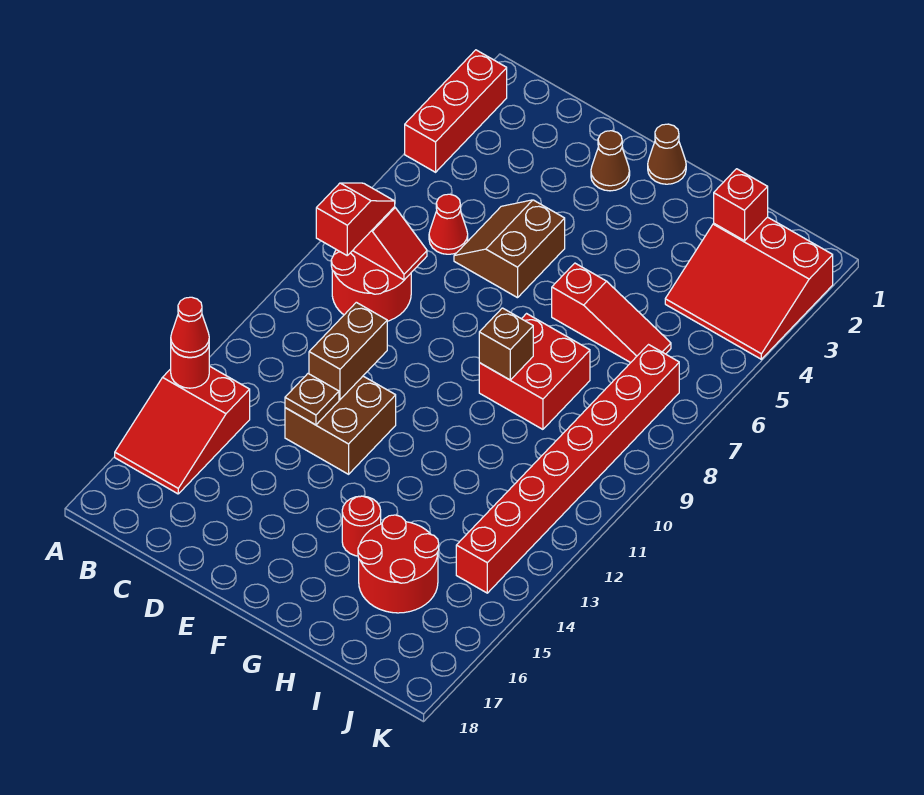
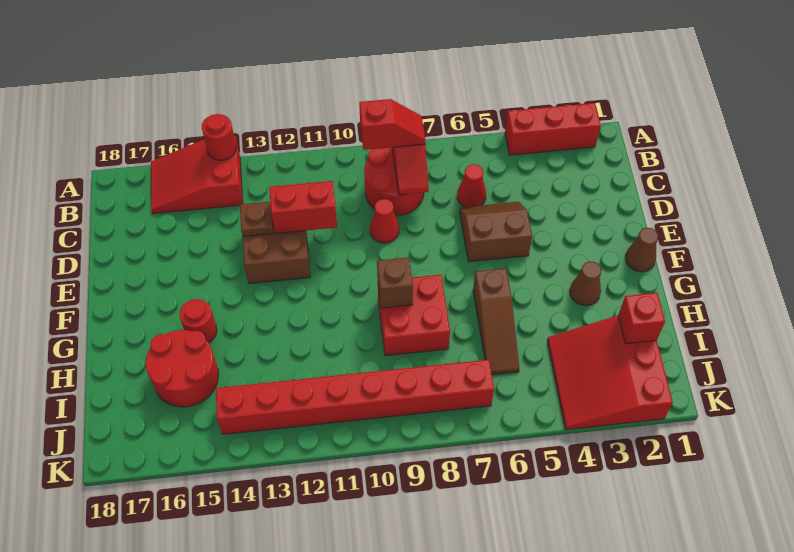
red cone A14 level 3 -> red cone D9 level 1
brown brick D11:D12 level 2 -> red brick D11:D12 level 2
brown cone E2 level 1 -> brown cone G3 level 1
red slope G6:I6 level 1 top G -> brown slope G6:I6 level 1 top G

